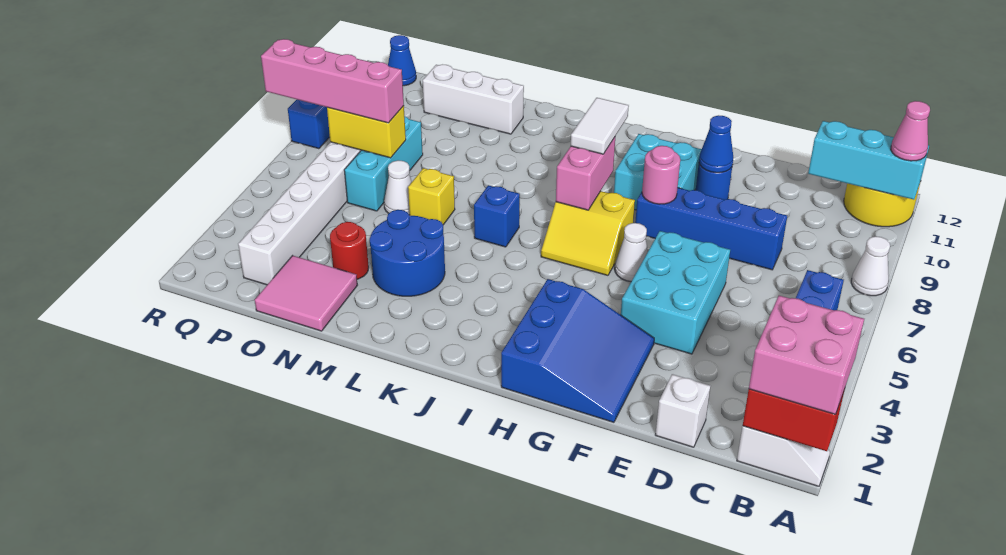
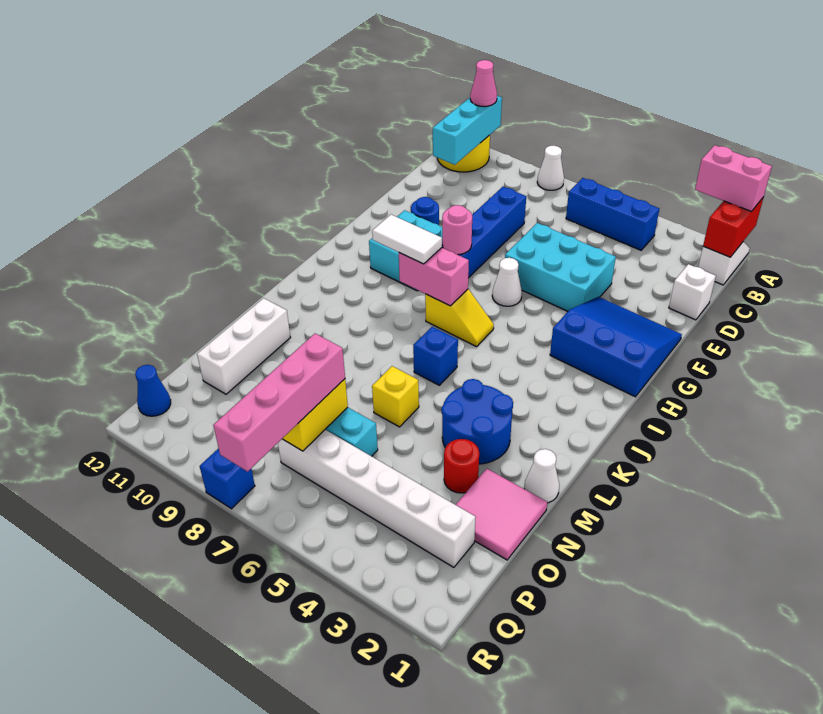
pink brick A1:B2 level 3 -> pink brick A1:A2 level 3
blue cone F10 level 2 -> none
yellow slope H6:I7 level 1 top 7 -> yellow slope I6:I7 level 1 top 7
white cone N6 level 1 -> white cone M1 level 1

